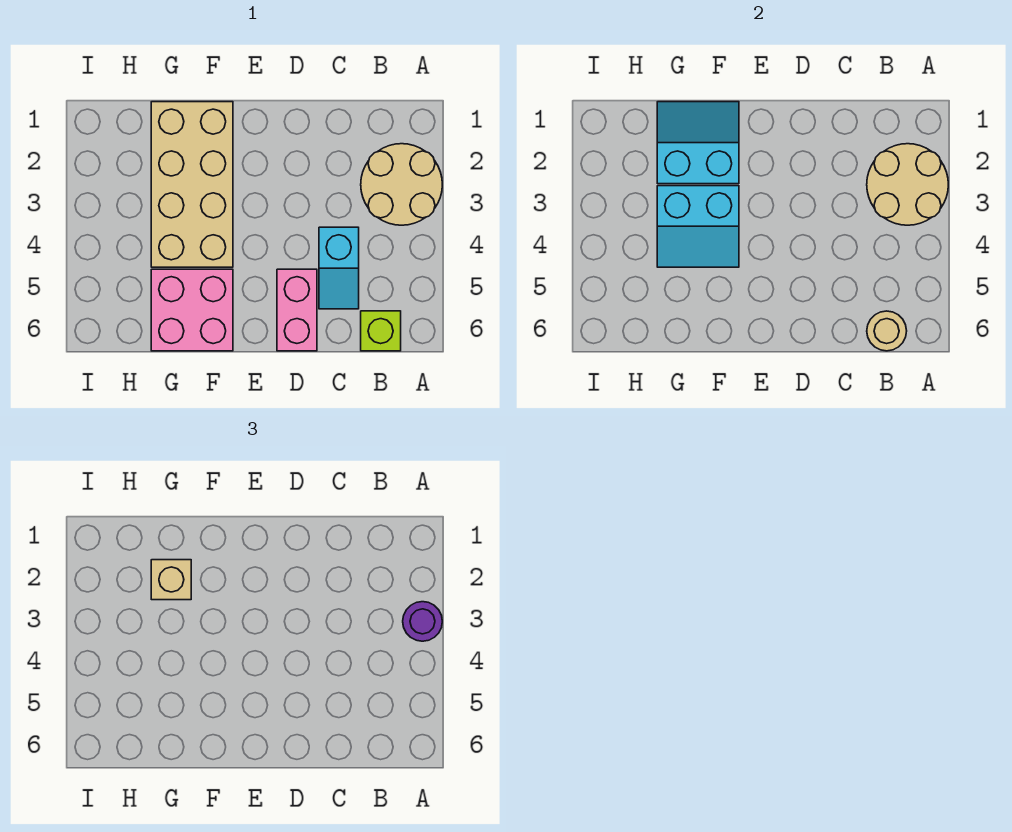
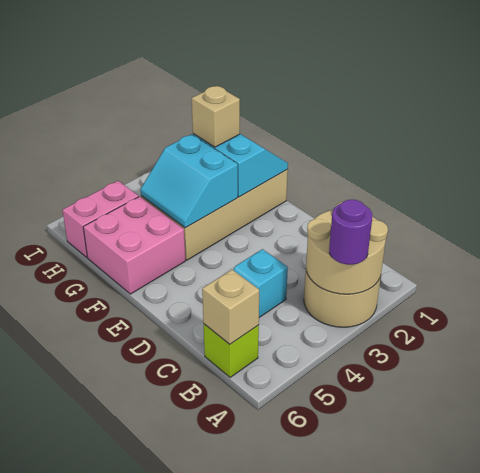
tan round brick B6 level 2 -> tan brick B6 level 2
pink brick D5:D6 level 1 -> pink brick H5:H6 level 1

